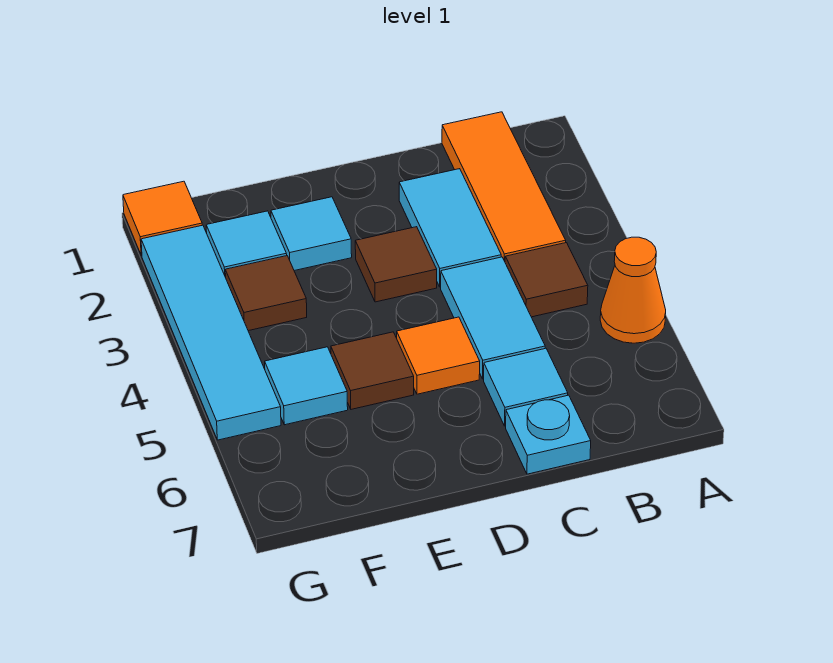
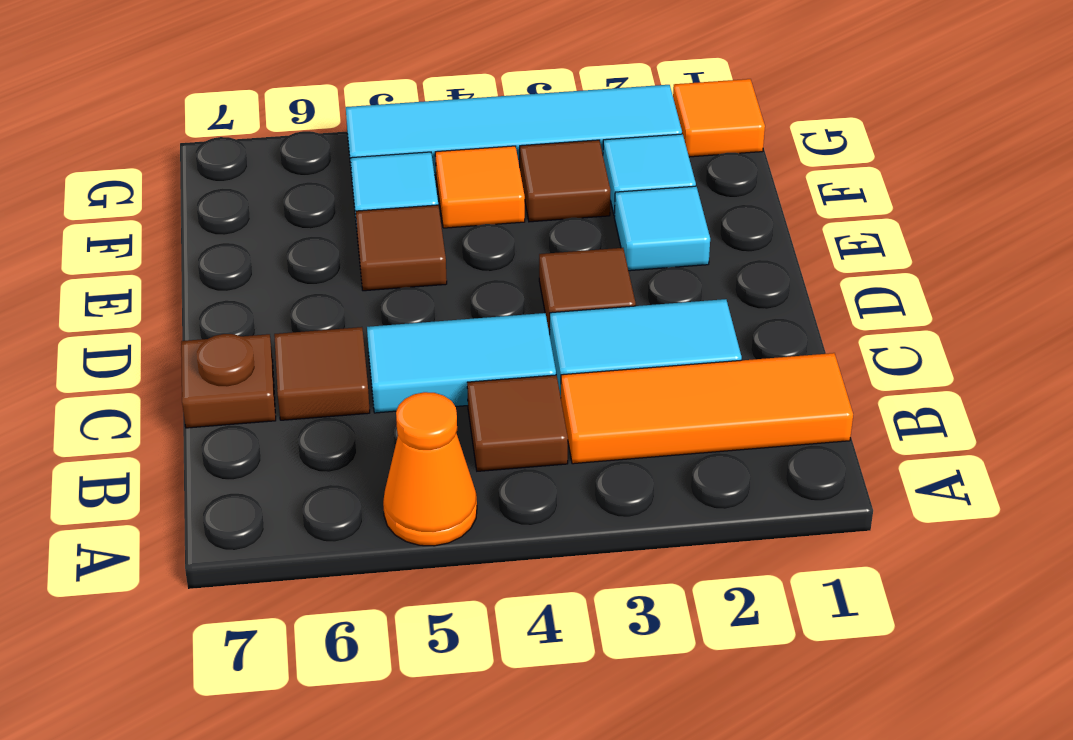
cyan tile C6 level 1 -> brown tile C6 level 1
cyan plate C7 level 1 -> brown plate C7 level 1
orange tile D5 level 1 -> orange tile F4 level 1

